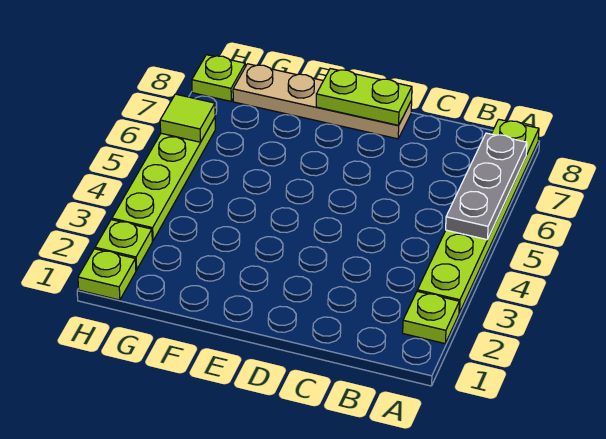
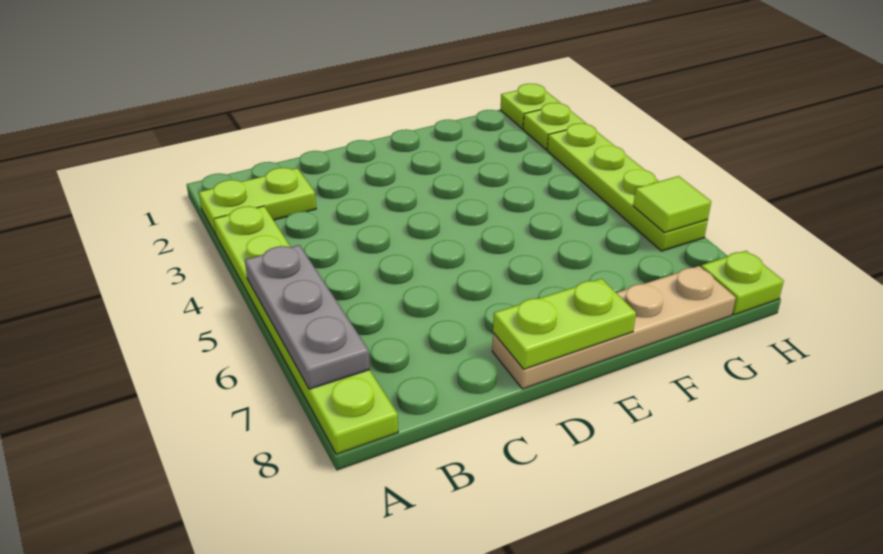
lime plate A2 level 1 -> lime plate A2:B2 level 1

